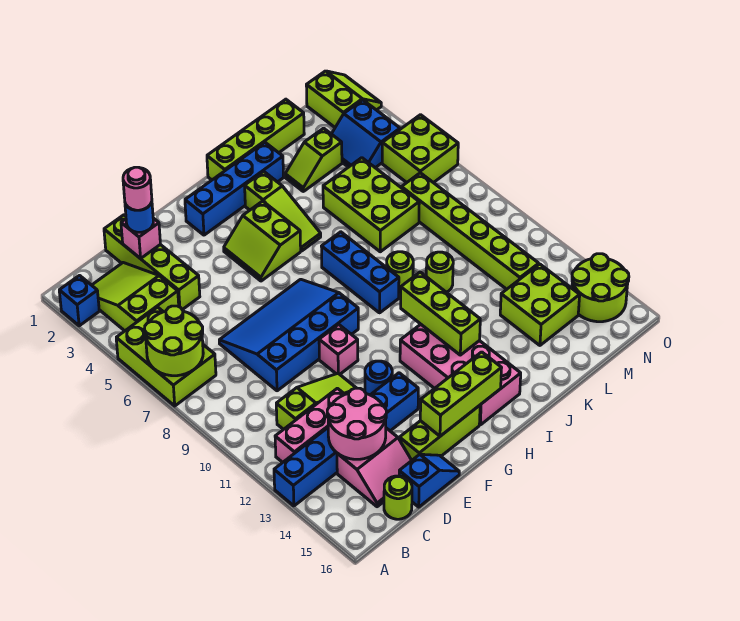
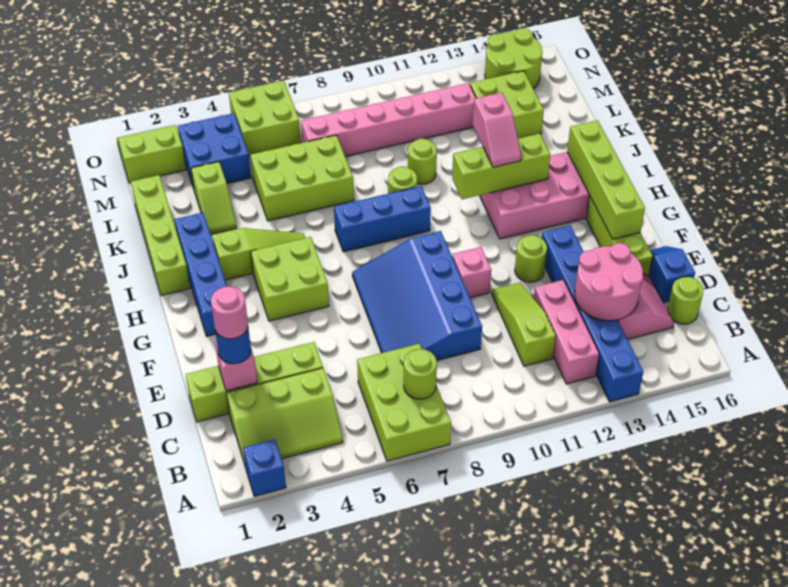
lime brick A5:B7 level 1 -> lime brick A6:C7 level 1
lime round brick A6:B7 level 2 -> lime round brick B7 level 2
lime slope B2:C4 level 1 top 4 -> lime slope B2:C4 level 1 top C
blue round brick F12 level 1 -> lime round brick F12 level 1
lime brick F15:H15 level 2 -> lime brick F15:I15 level 2
lime slope G4:H5 level 1 top H -> lime brick G4:H5 level 1
none -> pink slope I12:J12 level 3 top J
blue slope M3:N4 level 1 top N -> blue brick M3:N4 level 1
lime brick M7:M12 level 1 -> pink brick M7:M12 level 1

